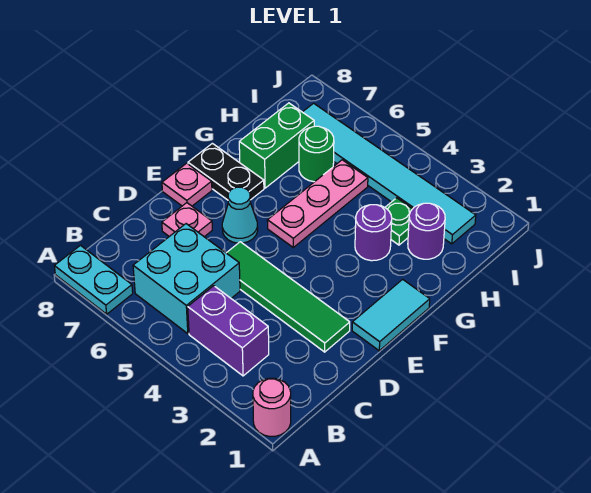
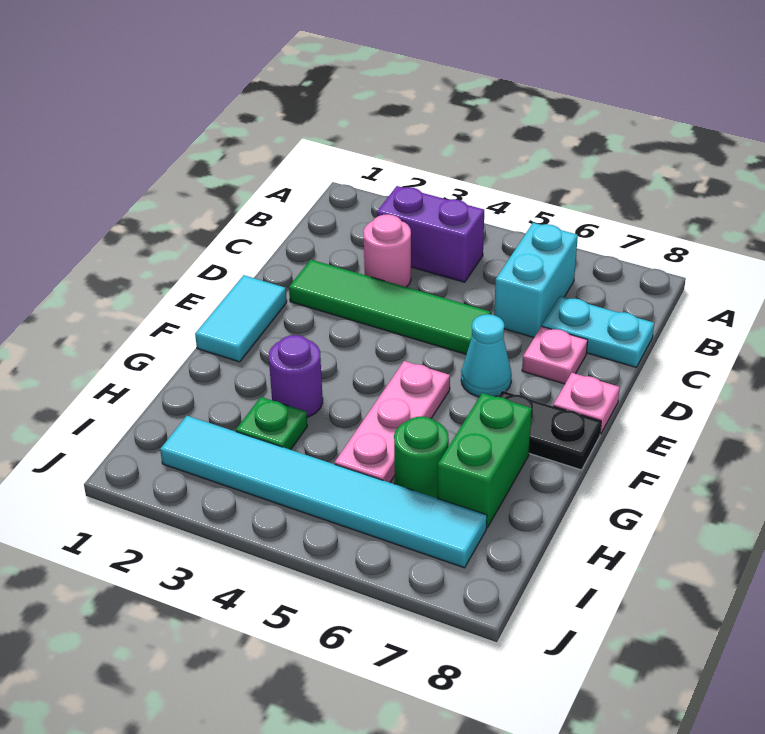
pink round brick A1 level 1 -> pink round brick C3 level 1
cyan plate A7:A8 level 1 -> cyan plate C7:C8 level 1
cyan brick B5:C6 level 1 -> cyan brick B6:C6 level 1
purple round brick H2 level 1 -> none

